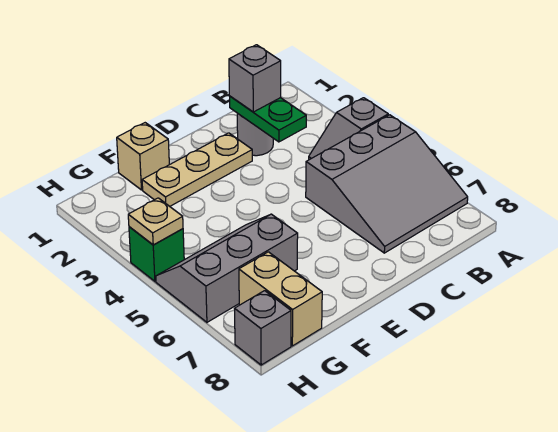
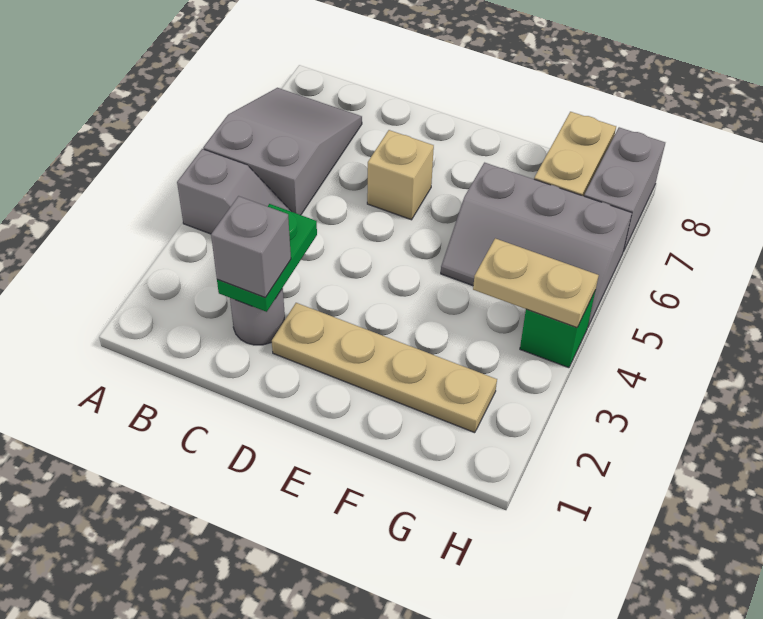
grey slope A5:C7 level 1 top 5 -> grey slope A5:B7 level 1 top 5
tan plate D2:F2 level 1 -> tan plate D2:G2 level 1
tan brick F1 level 1 -> tan brick D6 level 1
tan plate H4 level 2 -> tan plate G4:H4 level 2
grey brick H8 level 1 -> grey brick H7:H8 level 1

